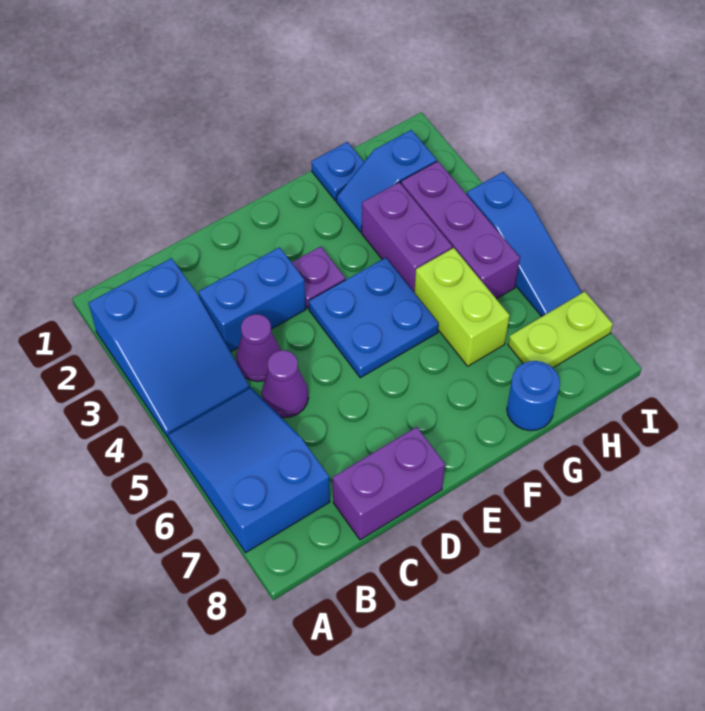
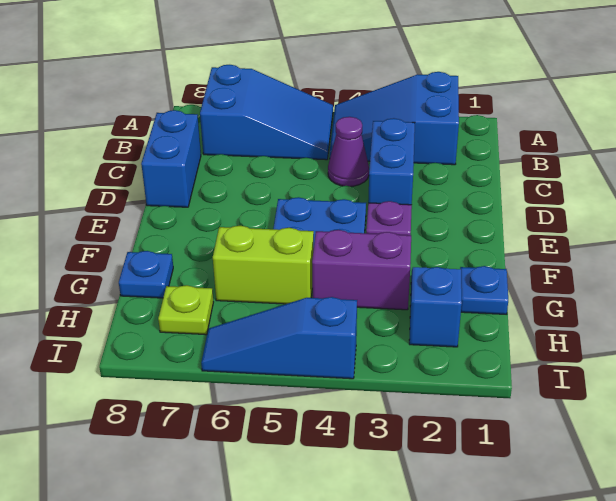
purple cone C5 level 1 -> none
purple brick C8:D8 level 1 -> blue brick C8:D8 level 1
blue round brick G8 level 1 -> blue plate G8 level 1
purple brick H3:H5 level 1 -> none
lime plate H7:I7 level 1 -> lime plate H7 level 1

